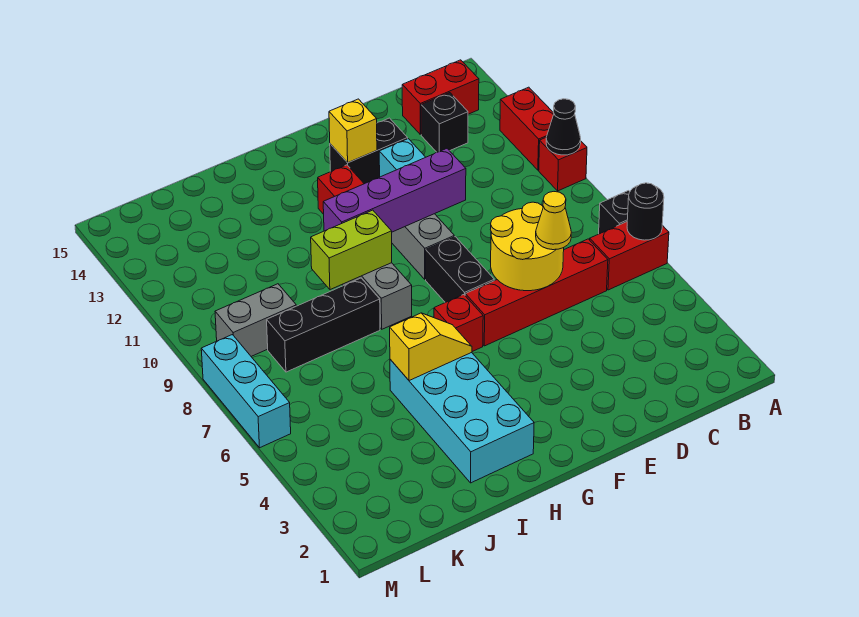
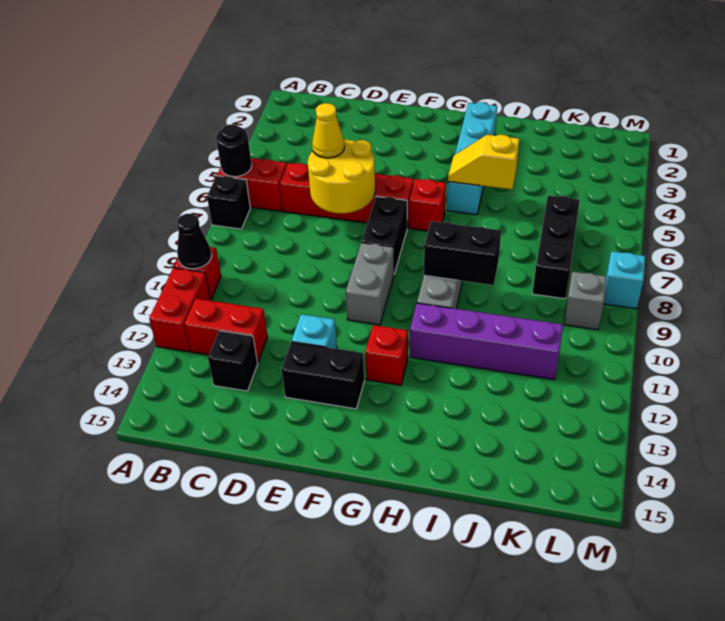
red brick B14:C14 level 1 -> red brick B12:C12 level 1
purple brick E10:H10 level 2 -> purple brick H11:K11 level 1
yellow brick F13 level 2 -> none
cyan brick H2:I5 level 1 -> cyan brick H2:H5 level 1
lime brick H9:I9 level 2 -> black brick H9:I9 level 2
black brick I8:K8 level 1 -> black brick K6:K8 level 1
grey brick K9:L9 level 1 -> grey brick L9 level 1
cyan brick M6:M8 level 1 -> cyan brick M8 level 1

